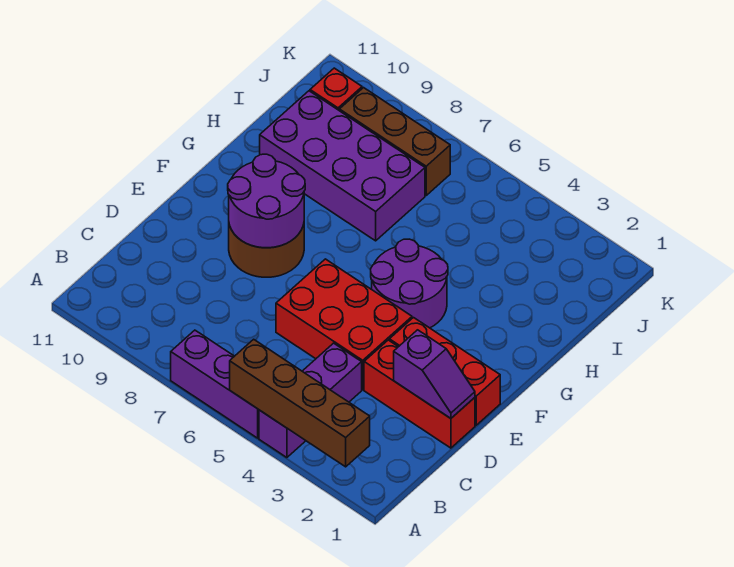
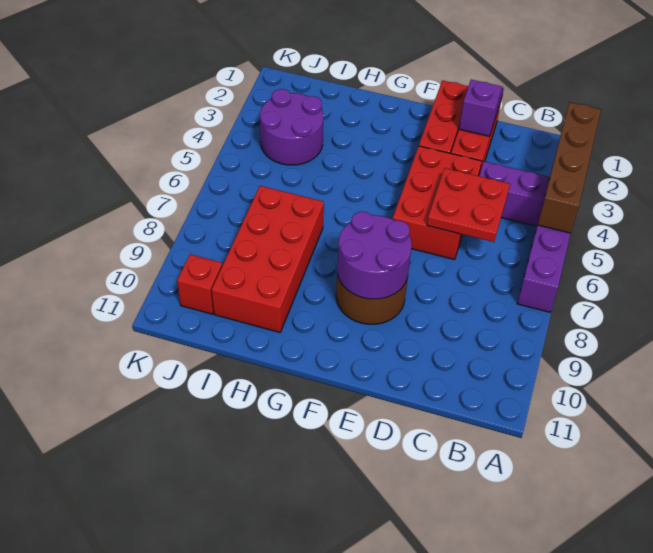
none -> red plate C5:D6 level 2
purple round brick F4:G5 level 1 -> purple round brick I3:J4 level 1
purple brick H7:I10 level 1 -> red brick H7:I10 level 1
brown brick J7:J9 level 1 -> none

